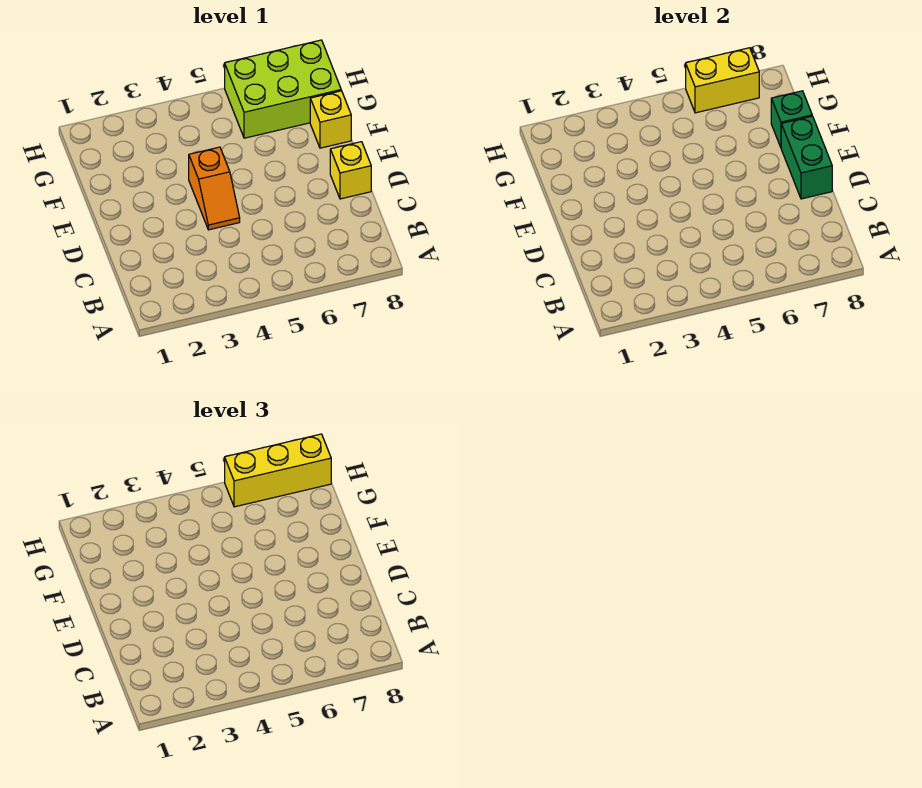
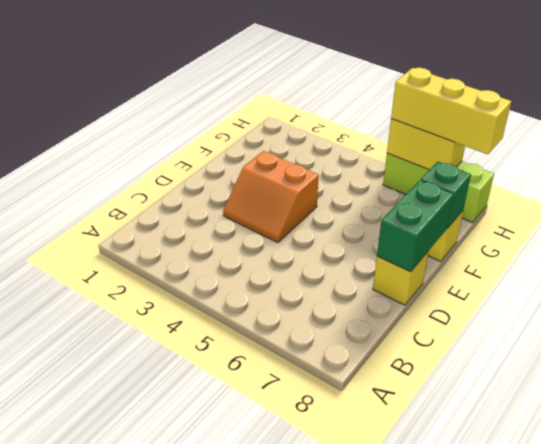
orange slope D4:E4 level 1 top E -> orange slope D3:E4 level 1 top E
lime brick G6:H8 level 1 -> lime brick H6:H8 level 1

